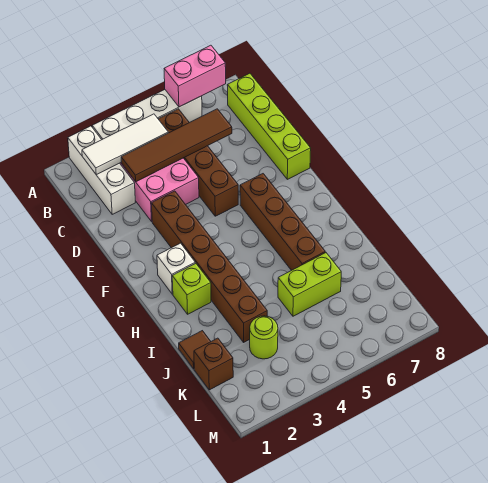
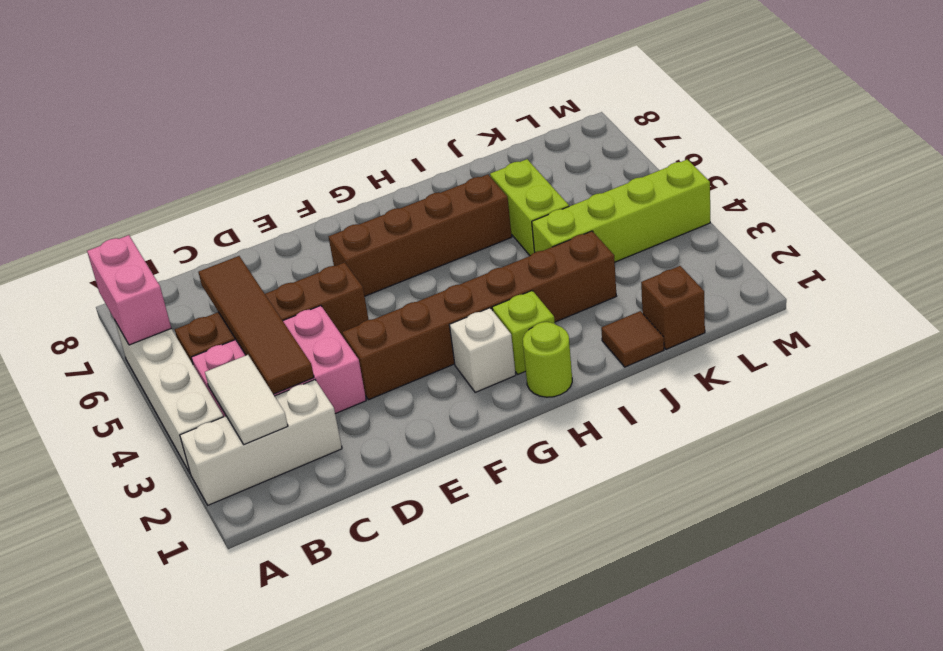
white tile B2:B4 level 2 -> white tile B2:B3 level 2
lime brick B8:E8 level 1 -> lime brick J4:M4 level 1
lime round brick K3 level 1 -> lime round brick H1 level 1

